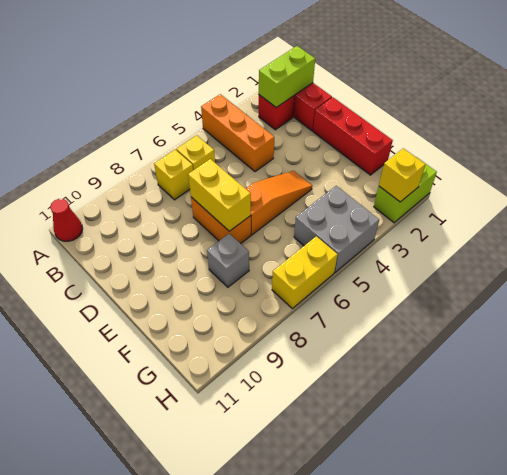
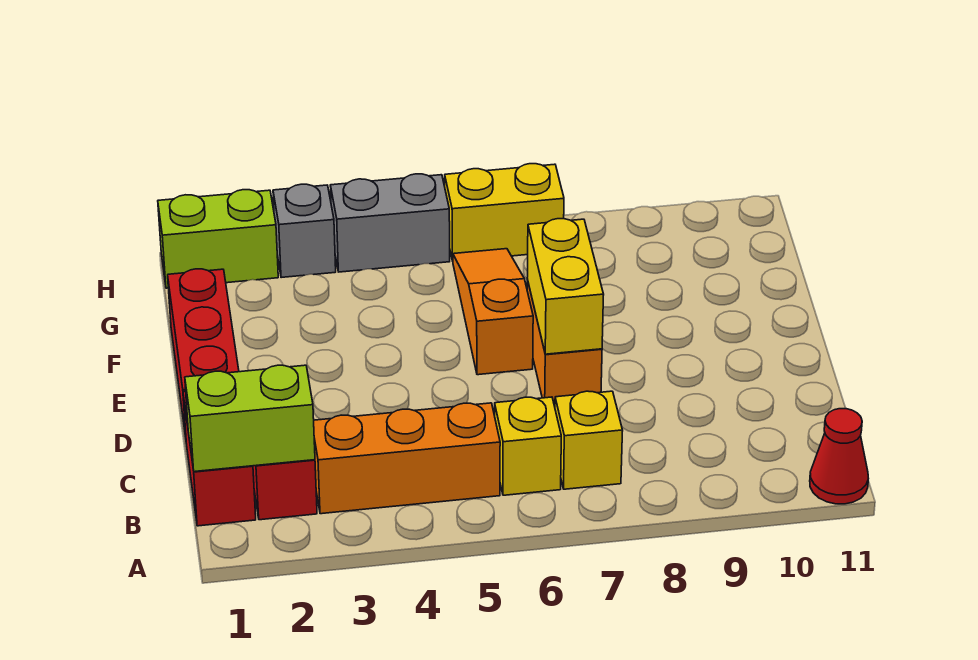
orange brick A4:C4 level 1 -> orange brick B3:B5 level 1
orange slope E4:E6 level 1 top 6 -> orange slope E6:G6 level 1 top E
grey brick F8 level 1 -> grey brick H3 level 1
grey brick G4:H5 level 1 -> grey brick H4:H5 level 1
yellow brick H2 level 2 -> none

